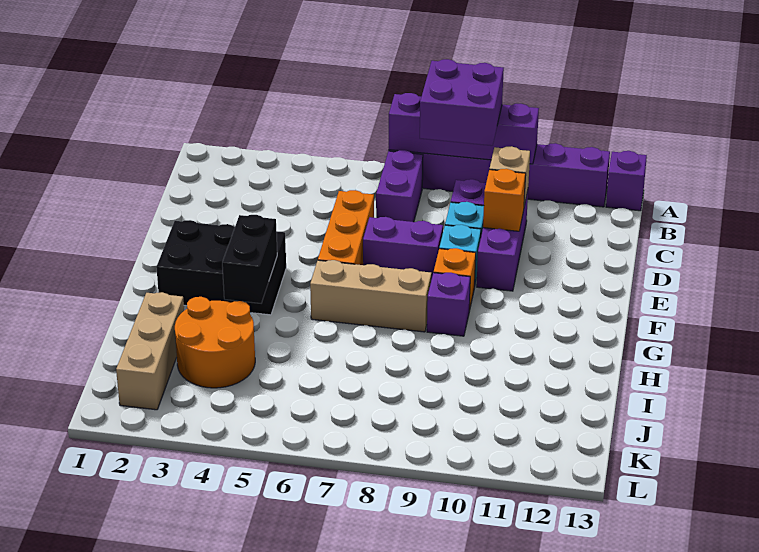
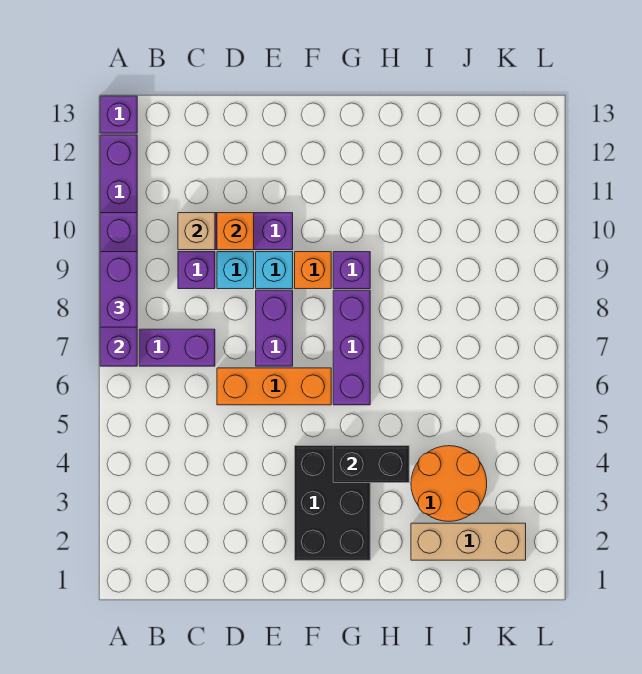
purple brick A8:B9 level 3 -> purple brick A8:A9 level 3
tan brick G6:G8 level 1 -> purple brick G6:G8 level 1

